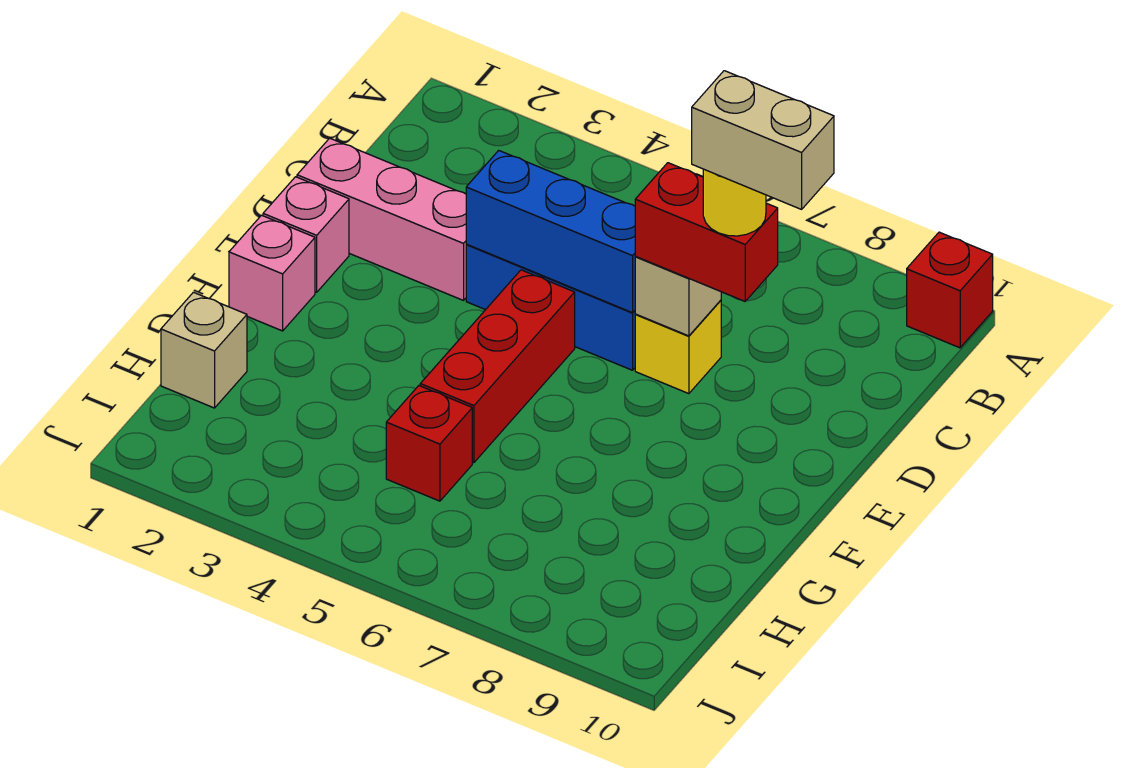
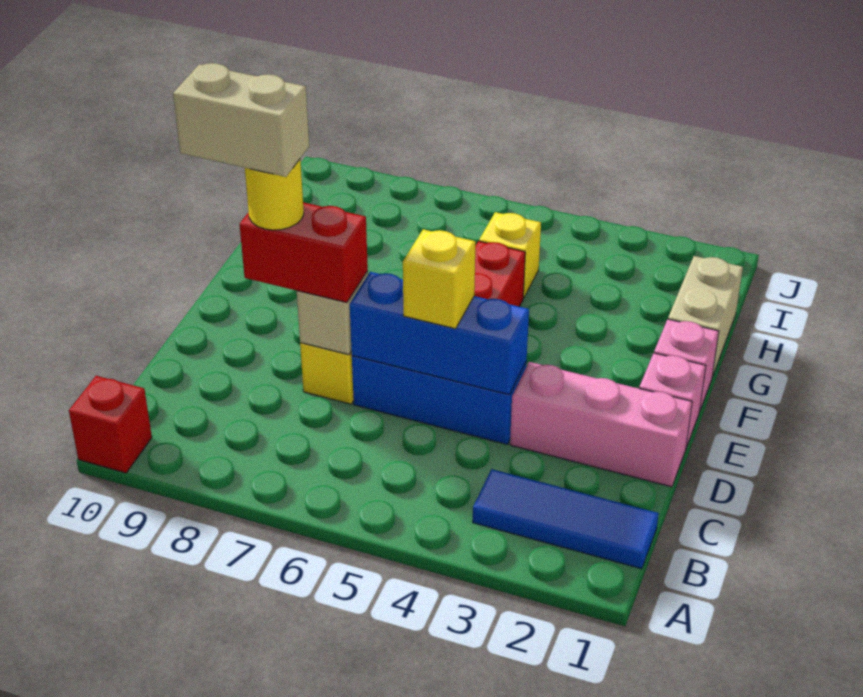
none -> blue tile B1:B3 level 1
none -> yellow brick D5 level 3
tan brick H1 level 1 -> tan brick G1:H1 level 1
red brick H5 level 1 -> yellow brick H5 level 1

